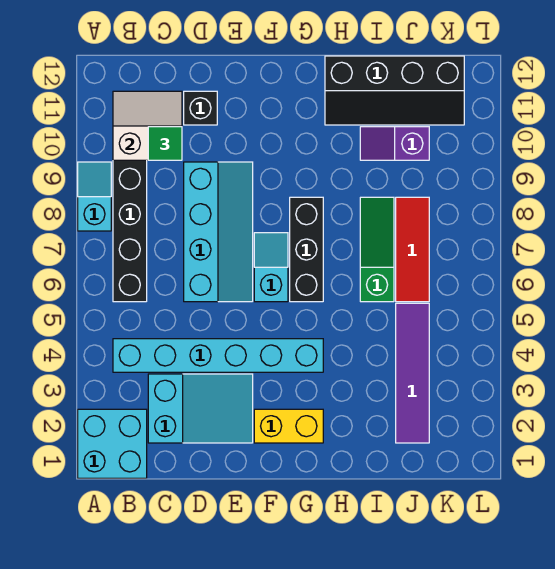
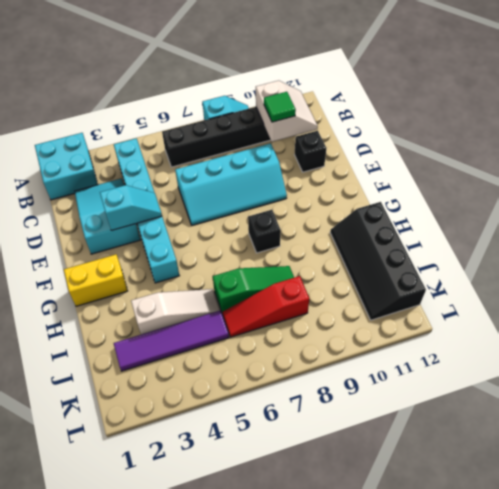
cyan slope C2:E3 level 1 top C -> cyan slope C2:E3 level 1 top E
yellow brick F2:G2 level 1 -> yellow brick G1:G2 level 1
cyan slope F6:F7 level 1 top 6 -> cyan slope E3:E4 level 2 top 3
black brick G6:G8 level 1 -> black brick G8 level 1
none -> white slope I3:I5 level 1 top 3
purple slope I10:J10 level 1 top J -> none
red tile J6:J8 level 1 -> red slope J6:J8 level 1 top 8

